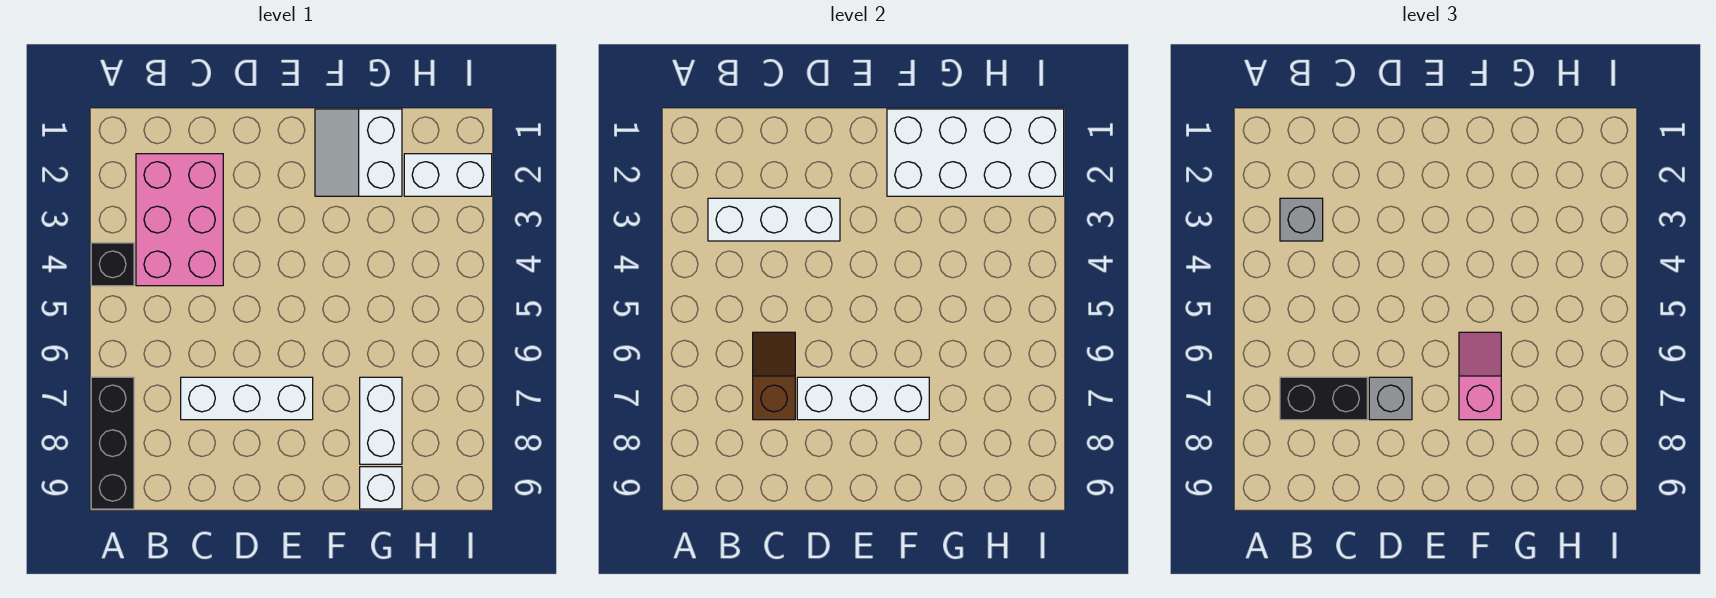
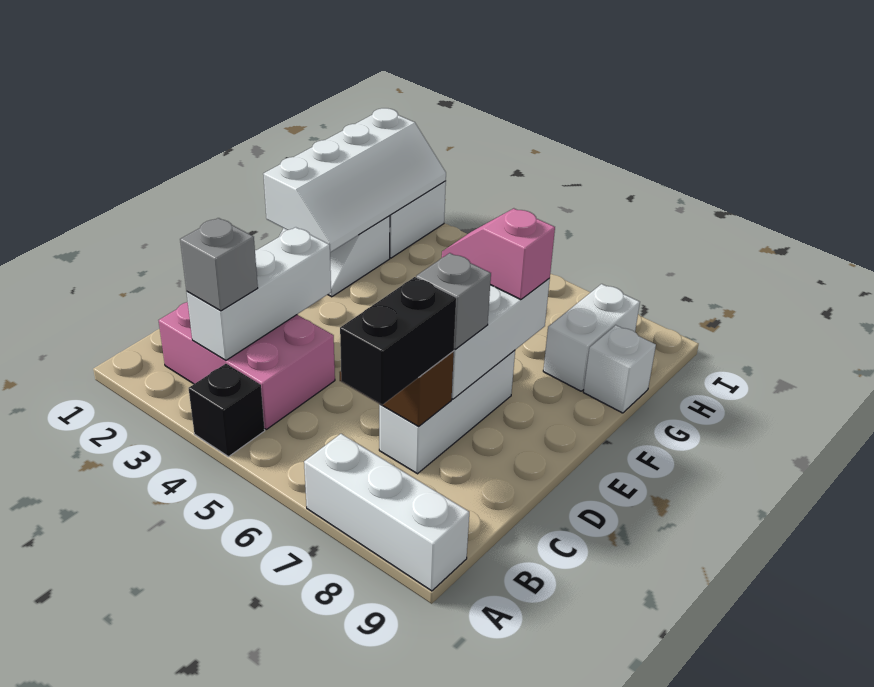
black brick A7:A9 level 1 -> white brick A7:A9 level 1
white brick F1:I2 level 2 -> white slope F1:I2 level 2 top 1
white brick G7:G8 level 1 -> white brick G8:H8 level 1

